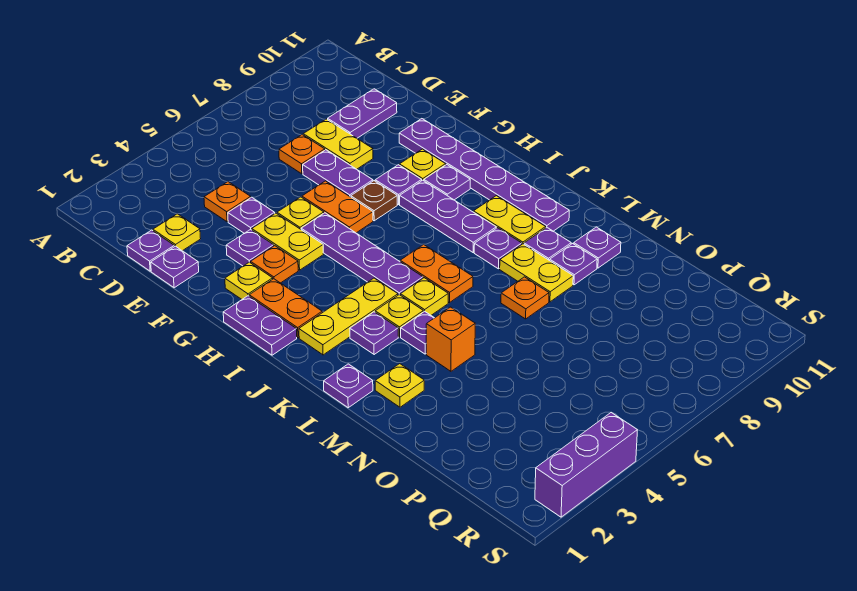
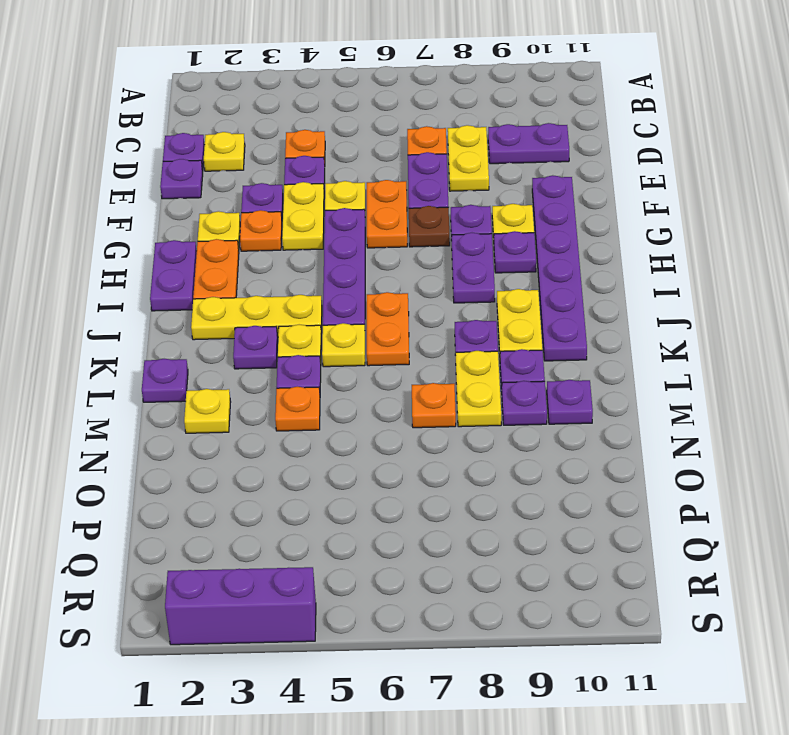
purple plate H8:J8 level 1 -> purple plate H8:I8 level 1
orange brick M4 level 1 -> orange plate M4 level 1

